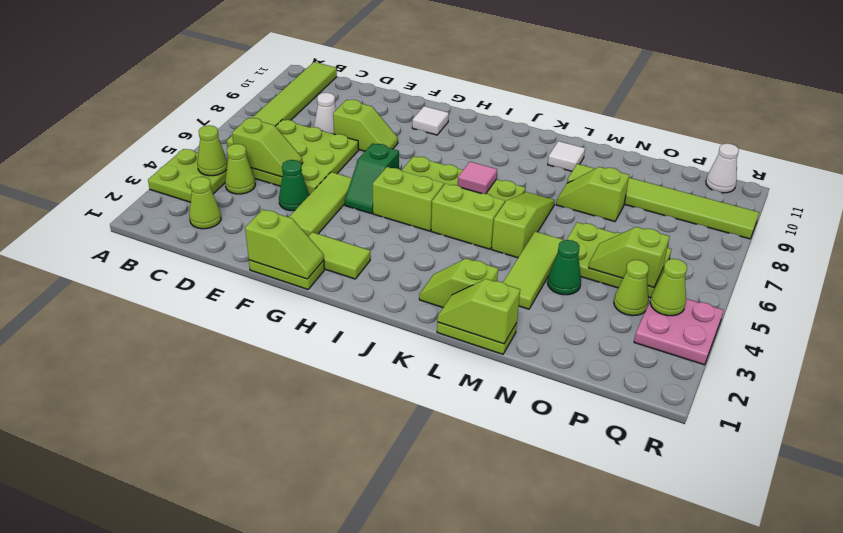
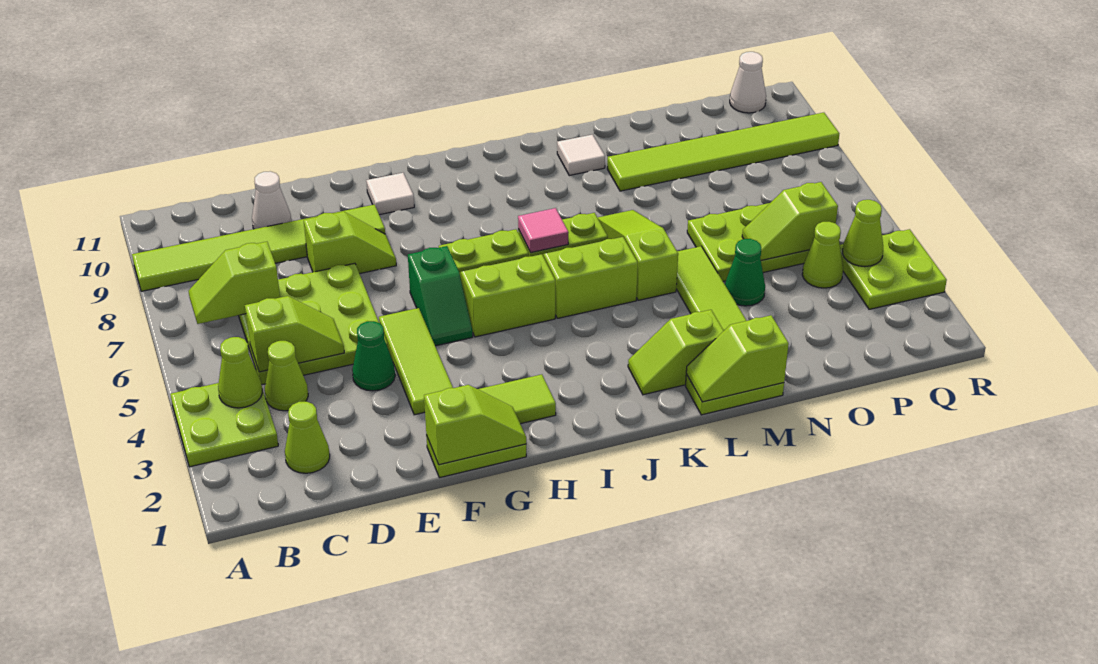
lime tile B6:B11 level 1 -> lime tile A9:F9 level 1
white cone D8 level 1 -> white cone D10 level 1
lime slope M8:N8 level 1 top N -> lime slope B7:C7 level 2 top C
pink plate Q3:R4 level 1 -> lime plate Q3:R4 level 1

